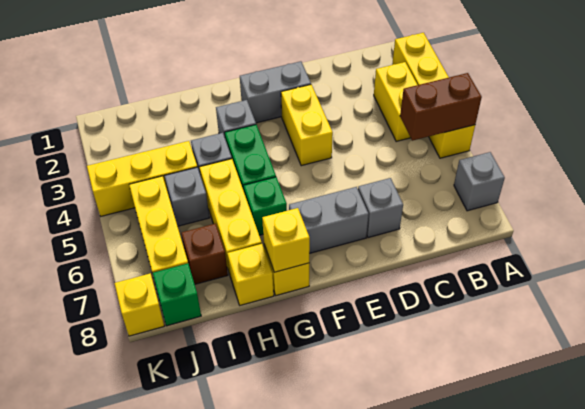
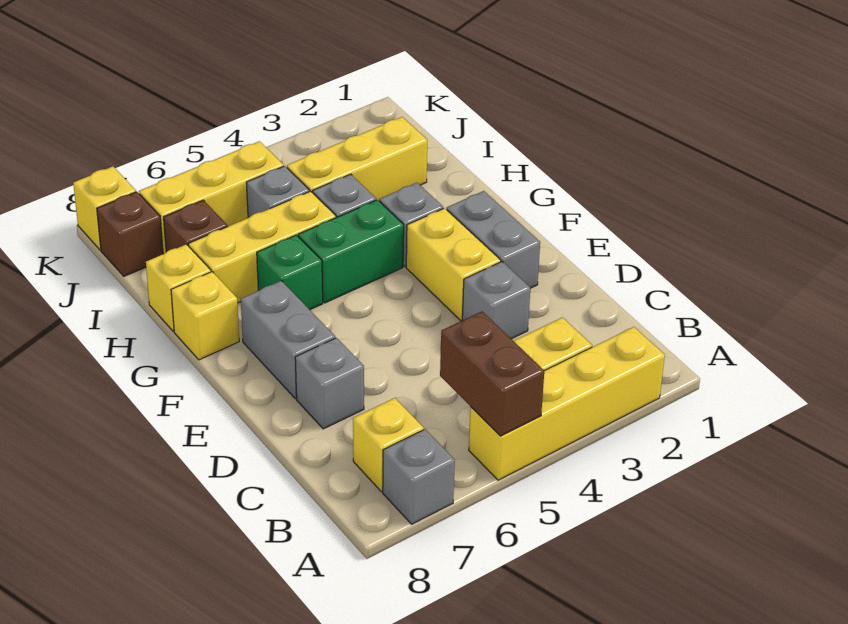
none -> grey brick D3 level 1
yellow brick E3:E4 level 1 -> yellow brick E3:F3 level 1
yellow brick G8 level 2 -> yellow brick B7 level 1
yellow brick I4:K4 level 1 -> yellow brick I2:I4 level 1
green brick J8 level 1 -> brown brick J8 level 1

